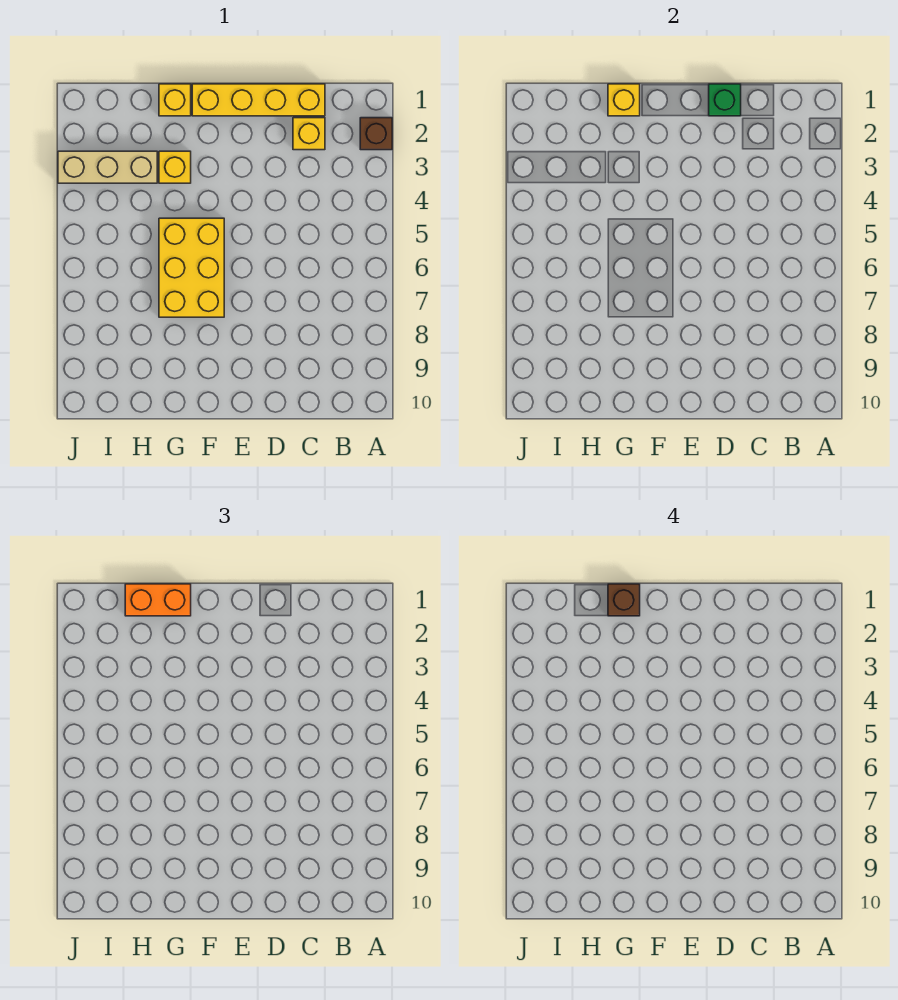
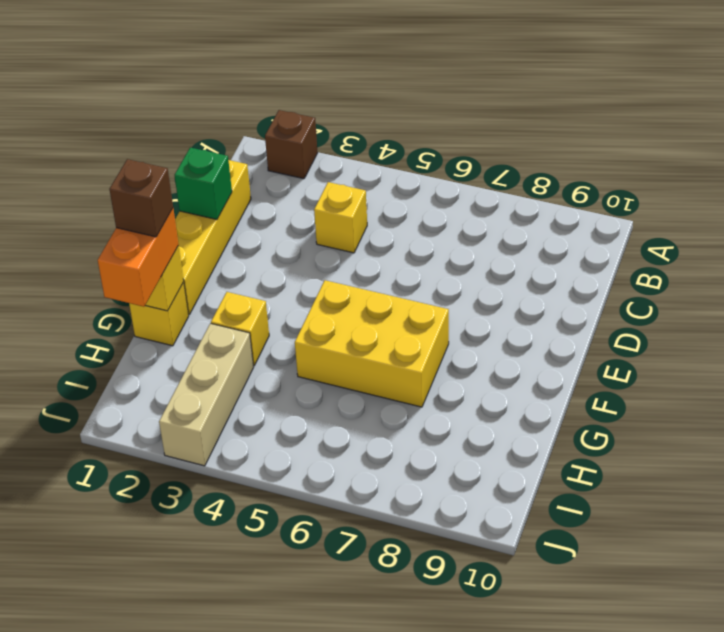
yellow brick C2 level 1 -> yellow brick C4 level 1

